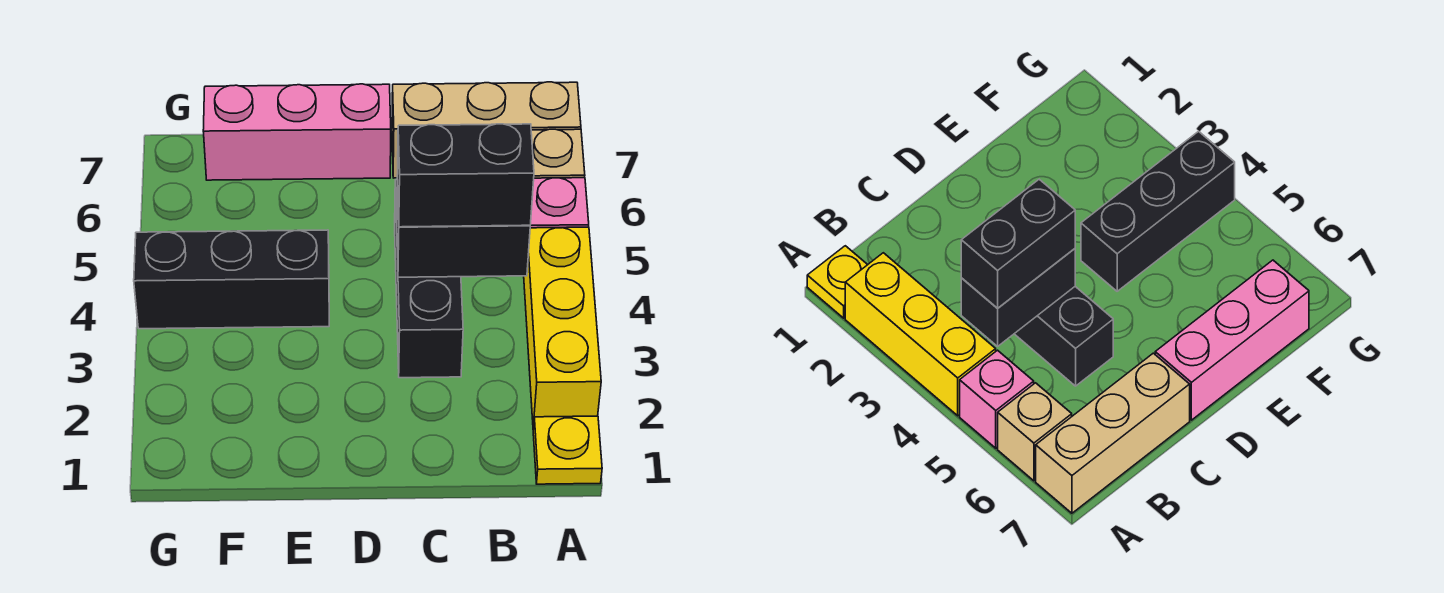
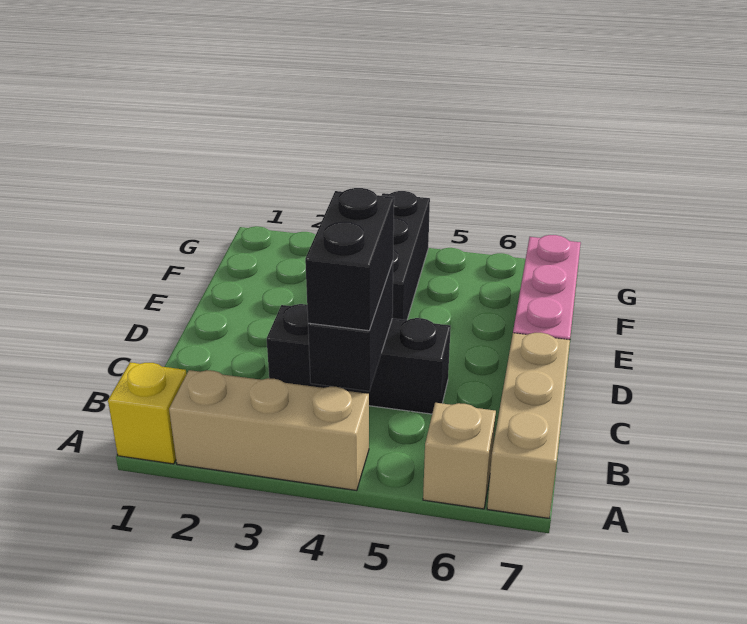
yellow plate A1 level 1 -> yellow brick A1 level 1
yellow brick A2:A4 level 1 -> tan brick A2:A4 level 1
pink brick A5 level 1 -> none

